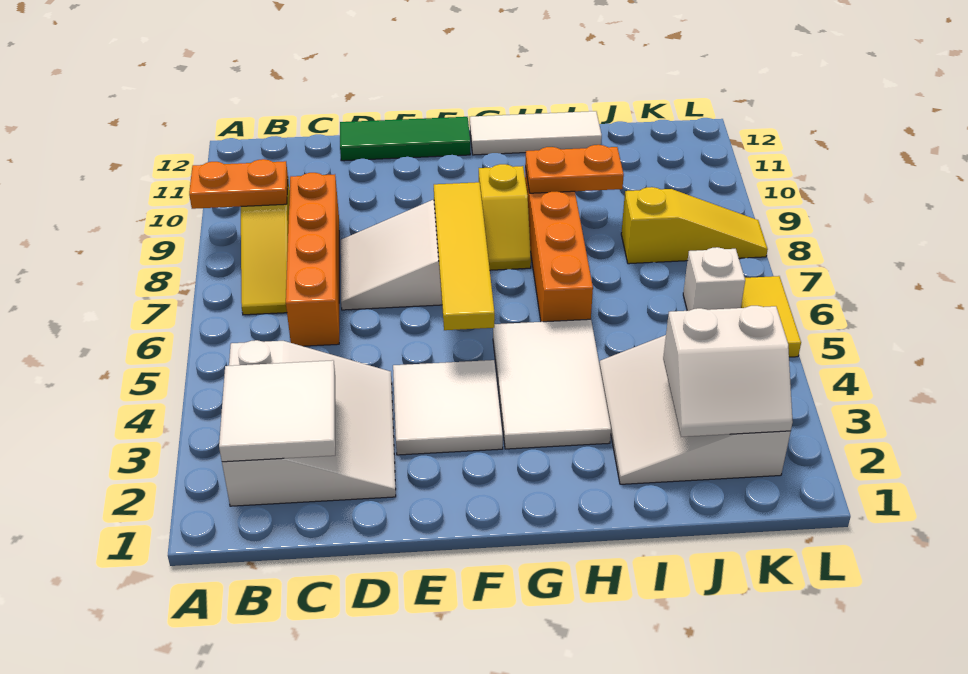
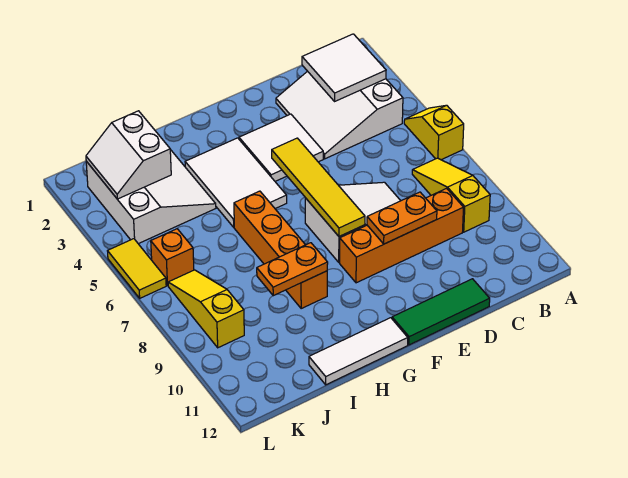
orange plate A9:B9 level 2 -> orange plate D9:E9 level 2
orange brick C6:C9 level 1 -> orange brick C9:F9 level 1
yellow slope G8:G9 level 1 top 9 -> yellow slope A5:A6 level 1 top 6
white slope J2:K3 level 2 top 3 -> white slope J2:K3 level 2 top J
yellow slope J8:L8 level 1 top J -> yellow slope K7:K9 level 1 top 9
white brick K6 level 1 -> orange brick K6 level 1

